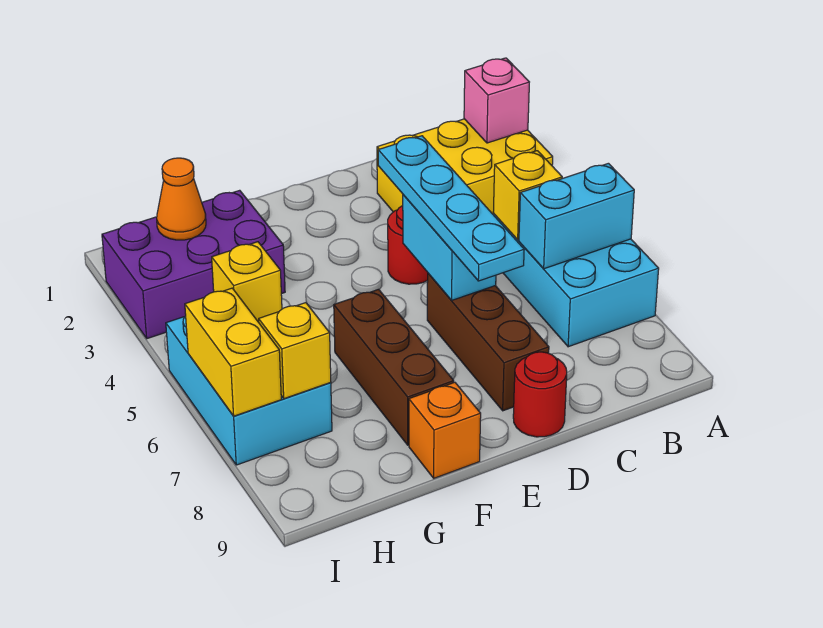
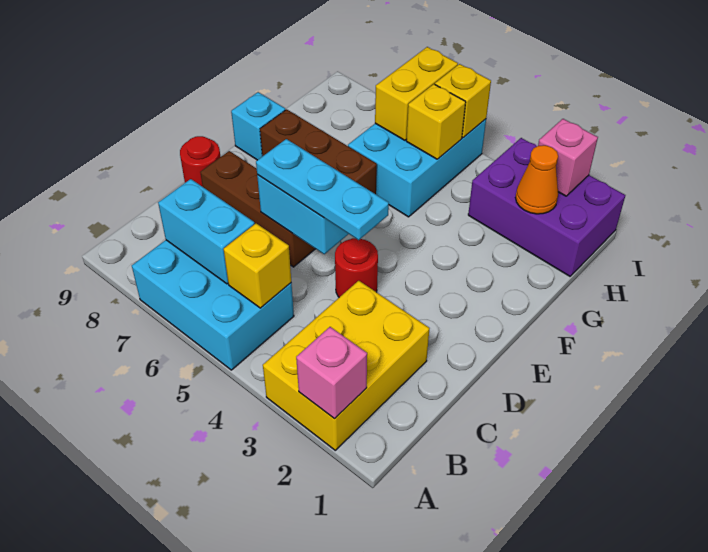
cyan brick A6:B6 level 2 -> cyan brick B6:B7 level 2
cyan plate D4:D7 level 3 -> cyan plate D4:D6 level 3
orange brick F9 level 1 -> cyan brick F9 level 1
purple brick G2:I3 level 1 -> purple brick H1:I3 level 1
cyan brick H5:I7 level 1 -> cyan brick G5:I6 level 1
yellow brick H7 level 2 -> yellow brick I5 level 2
none -> pink brick I2 level 2
yellow brick I6:I7 level 2 -> yellow brick H6:I6 level 2

